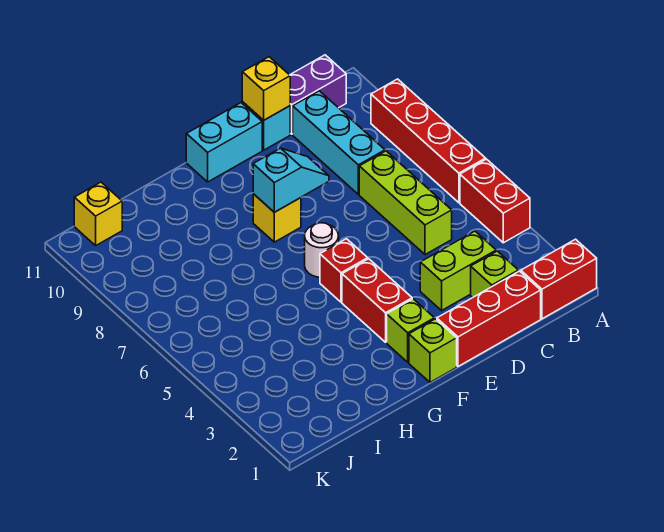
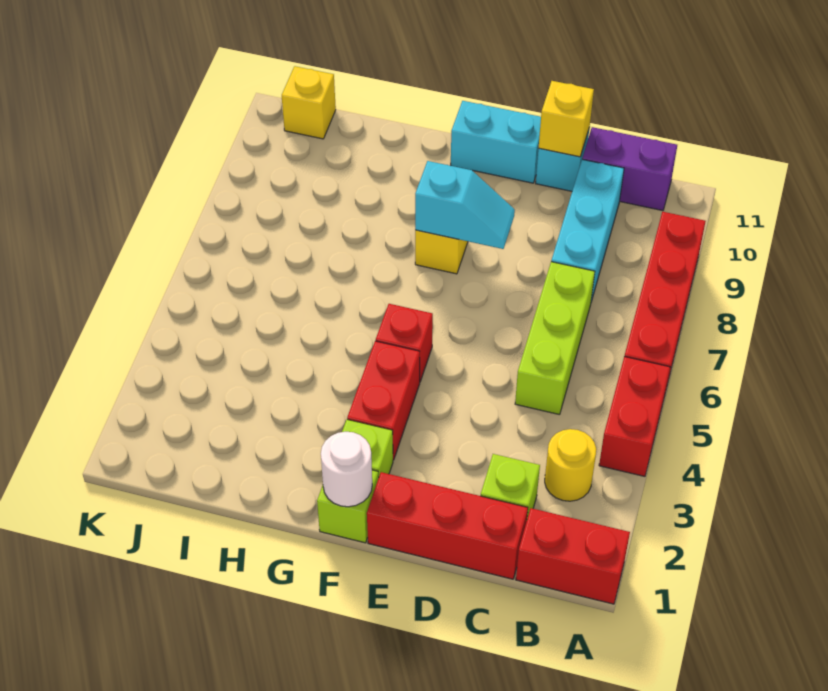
none -> yellow round brick B3 level 1
lime brick C3:D3 level 1 -> none
white round brick F6 level 1 -> white round brick F1 level 2

